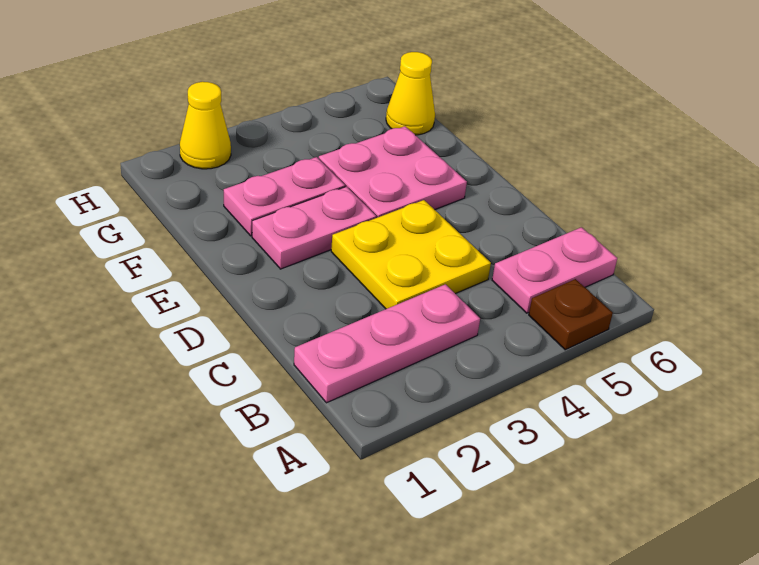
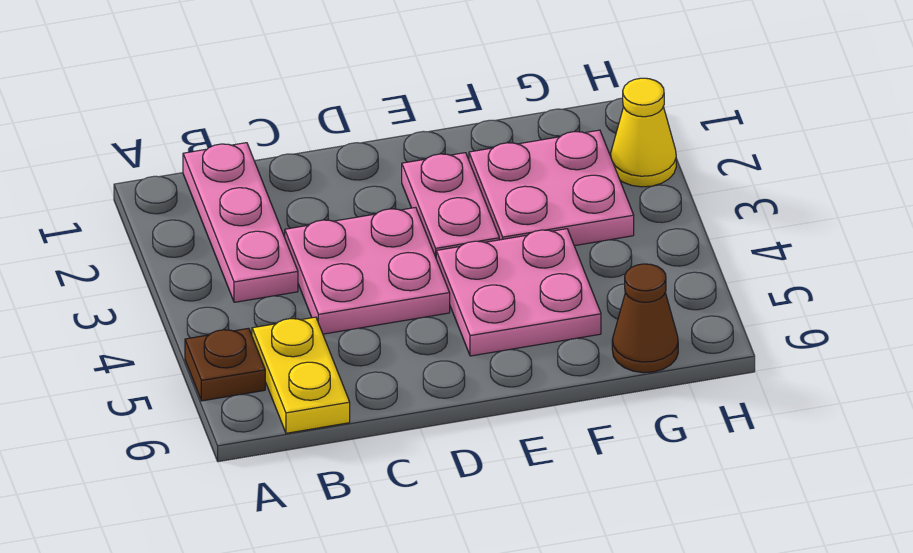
pink plate B5:B6 level 1 -> yellow plate B5:B6 level 1
yellow plate C3:D4 level 1 -> pink plate C3:D4 level 1
pink plate F2:F3 level 1 -> pink plate F2:G3 level 1
yellow cone G6 level 1 -> brown cone G6 level 1

